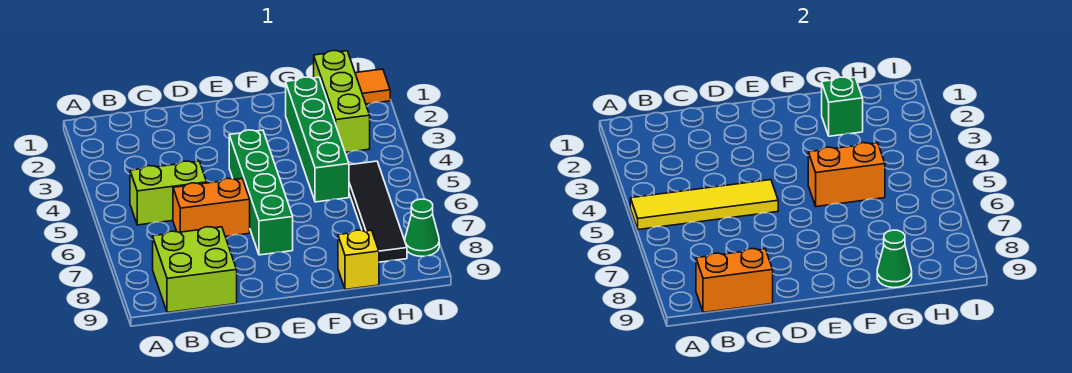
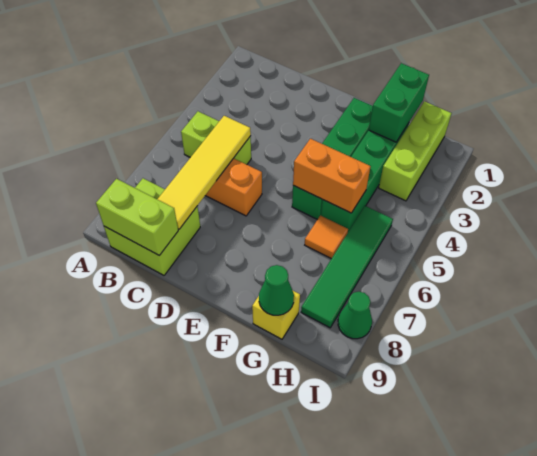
yellow tile A5:D5 level 2 -> yellow tile C5:C8 level 2
orange brick B9:C9 level 2 -> lime brick B9:C9 level 2
green brick E4:E7 level 1 -> green brick F2:F5 level 1
green brick G2 level 2 -> green brick G1:G2 level 2
black tile H5:H8 level 1 -> green tile H5:H8 level 1
orange tile I1 level 1 -> orange tile G6 level 1

